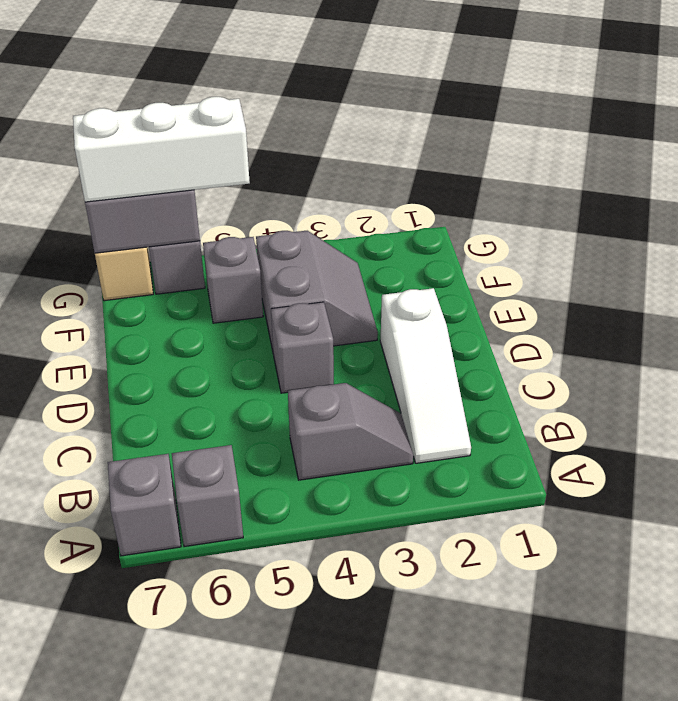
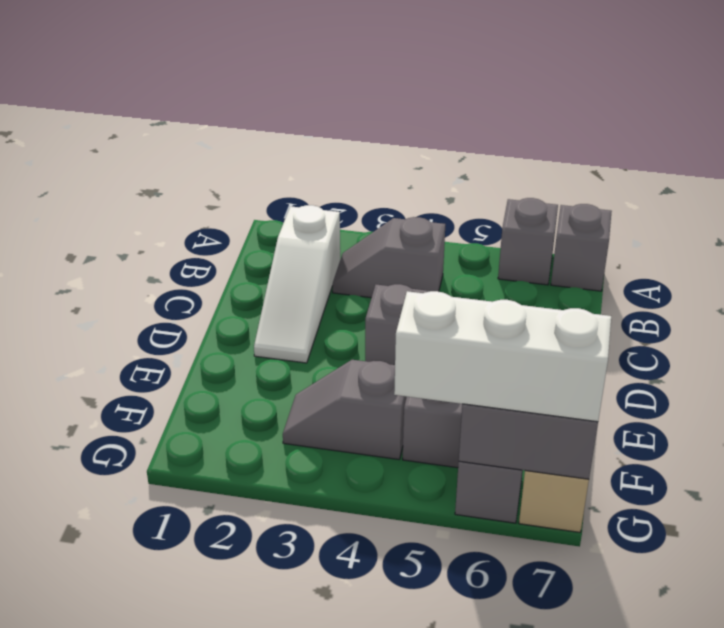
white slope B2:D2 level 1 top D -> white slope B2:D2 level 1 top B
grey slope E3:F4 level 1 top 4 -> grey slope F3:F4 level 1 top 4

